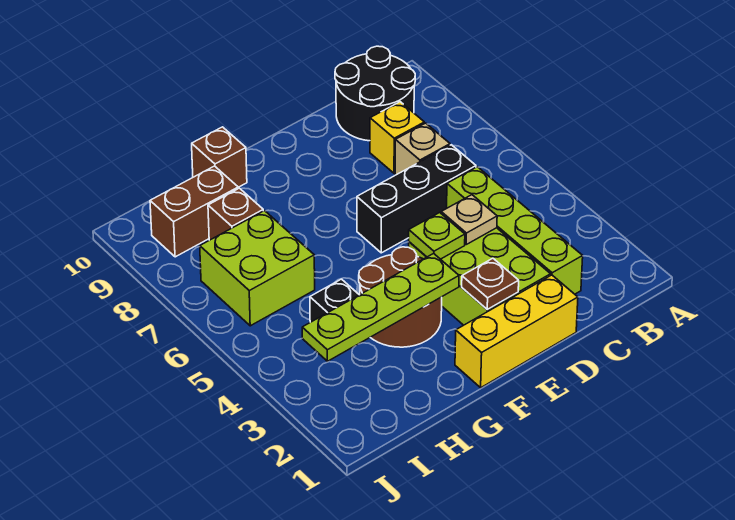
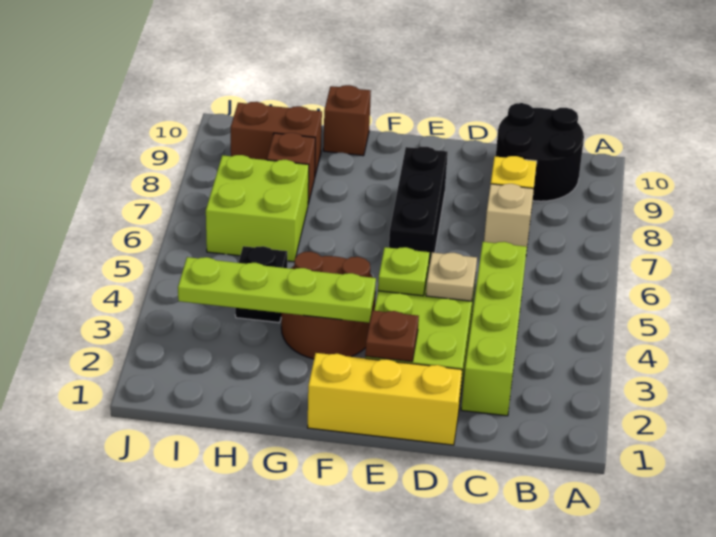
black brick C6:E6 level 1 -> black brick E6:E8 level 1

